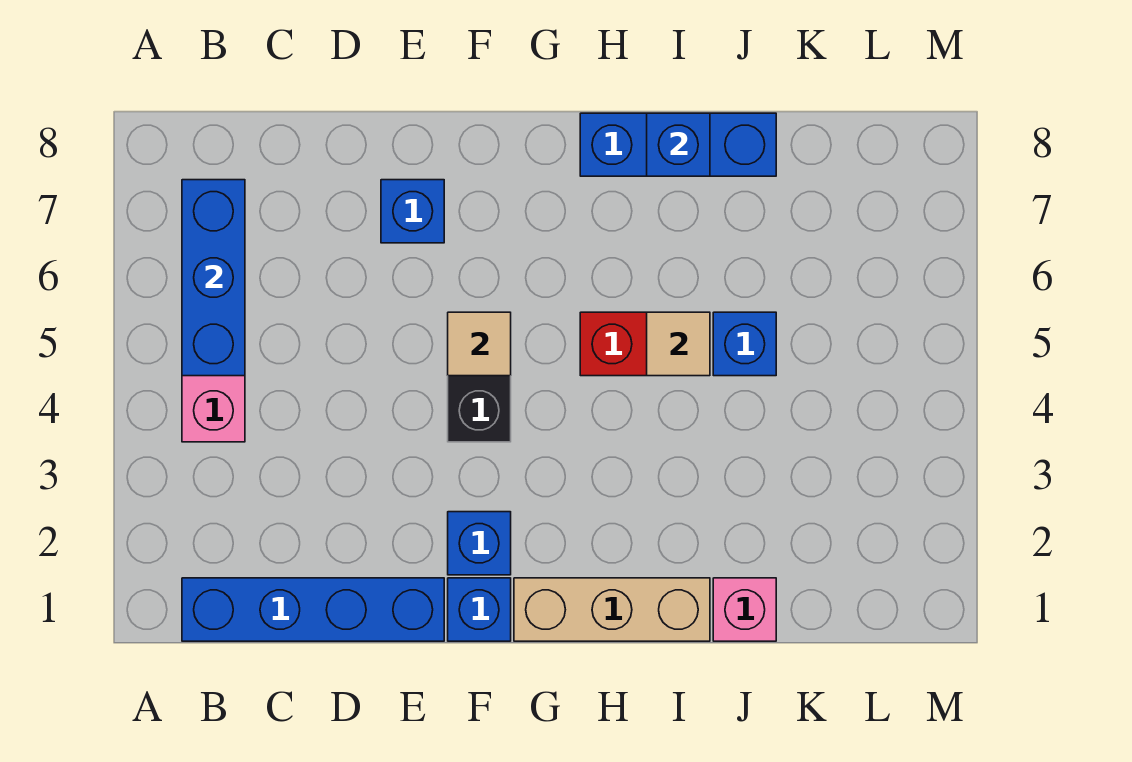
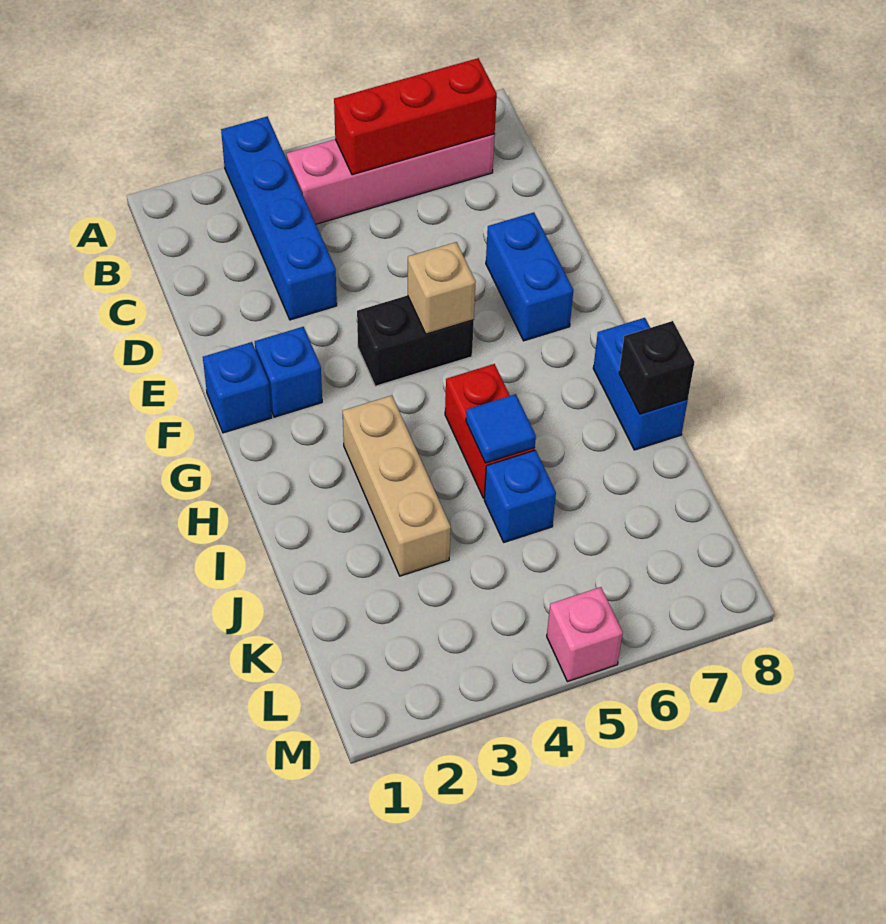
blue brick B1:E1 level 1 -> blue brick A3:D3 level 1
blue brick B5:B7 level 2 -> red brick B5:B7 level 2
blue brick E7 level 1 -> blue brick E7:F7 level 1
tan tile F5 level 2 -> tan brick F5 level 2
tan brick G1:I1 level 1 -> tan brick H3:J3 level 1
blue brick H8:J8 level 1 -> blue brick H8:I8 level 1
tan tile I5 level 2 -> blue tile I5 level 2
blue brick I8 level 2 -> black brick I8 level 2
pink brick J1 level 1 -> pink brick M5 level 1

